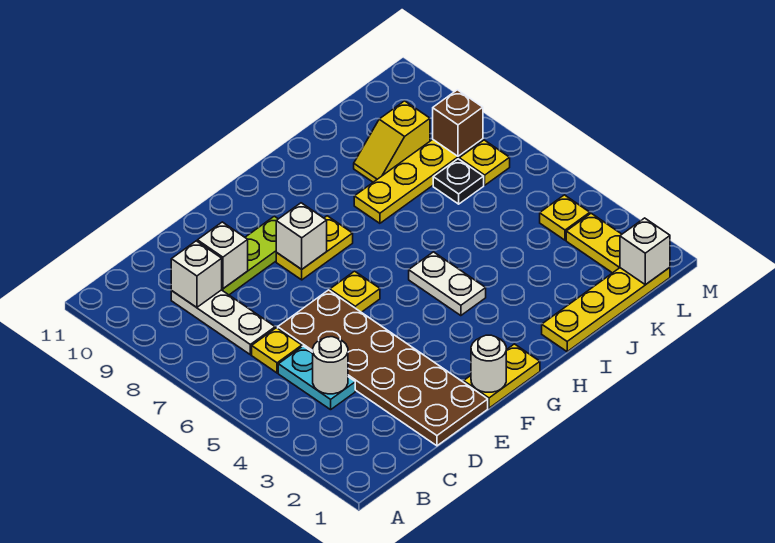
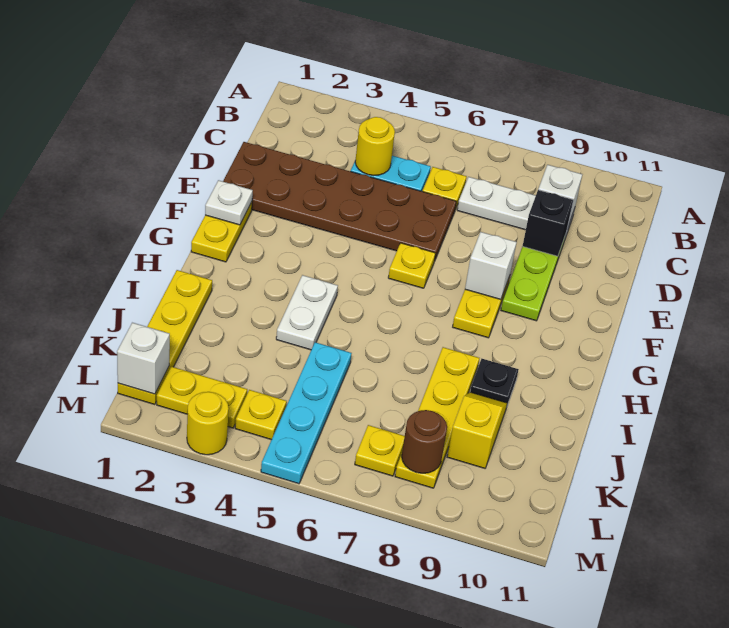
white round brick C4 level 2 -> yellow round brick C4 level 2
white brick D9 level 2 -> black brick D9 level 2
white round brick F1 level 2 -> white plate F1 level 2
white plate H4:H5 level 1 -> white plate H4:I4 level 1
none -> cyan plate J5:M5 level 1
black plate K7 level 1 -> black plate I9 level 1
brown brick L8 level 2 -> brown round brick L8 level 2
none -> yellow round brick M3 level 1

